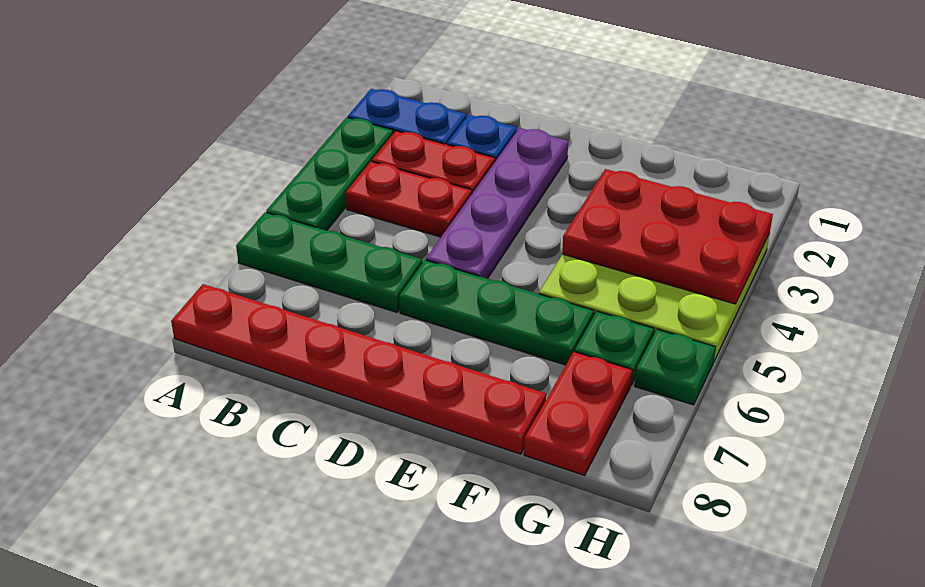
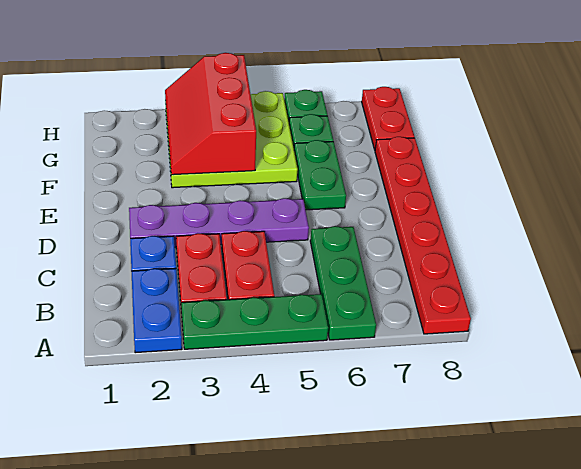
green plate D6:F6 level 1 -> green plate E6:F6 level 1
red plate F3:H4 level 2 -> red slope F3:H4 level 2 top 4
red plate G7:G8 level 1 -> red plate G8:H8 level 1

